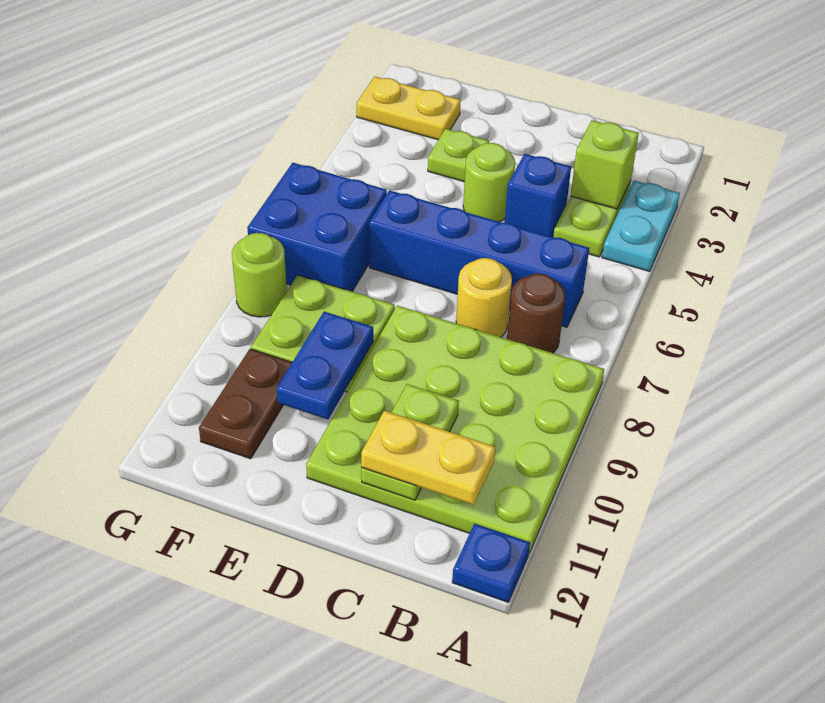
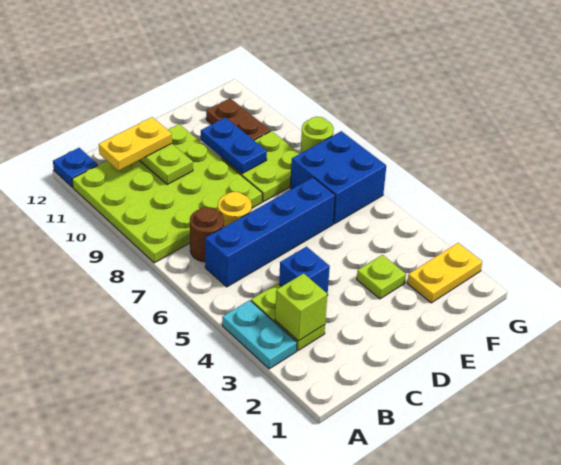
lime round brick D4 level 1 -> none

